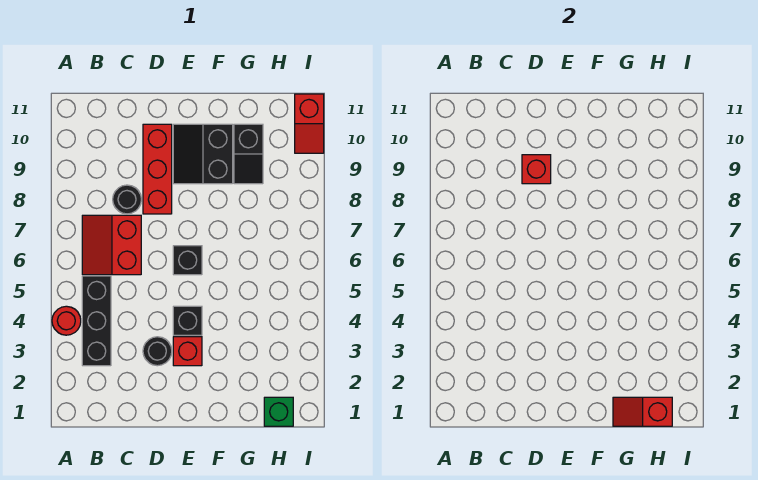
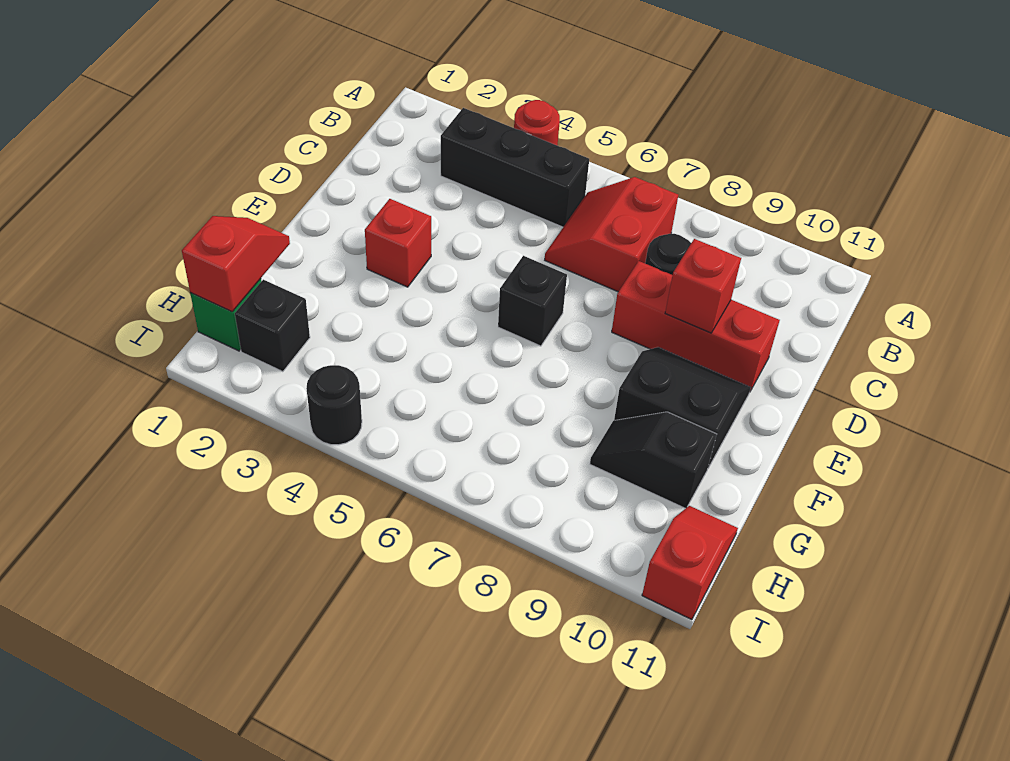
red slope B6:C7 level 1 top C -> red slope B6:C7 level 1 top 7
black round brick D3 level 1 -> black round brick I4 level 1
black brick E4 level 1 -> black brick H2 level 1
red slope I10:I11 level 1 top 11 -> red slope H11:I11 level 1 top I

